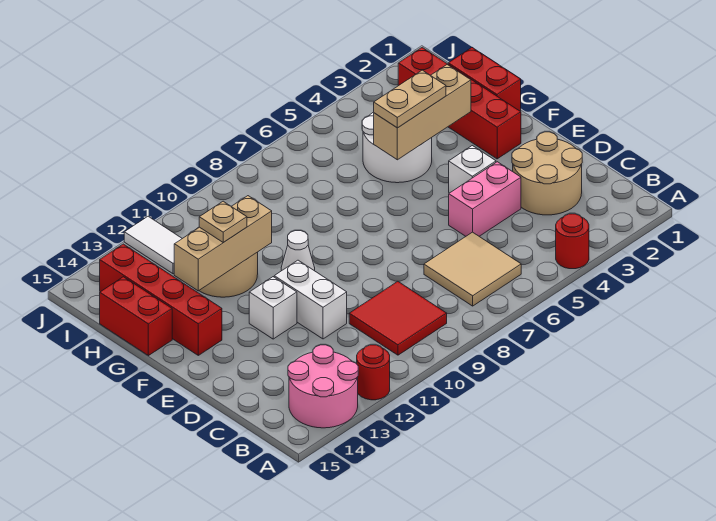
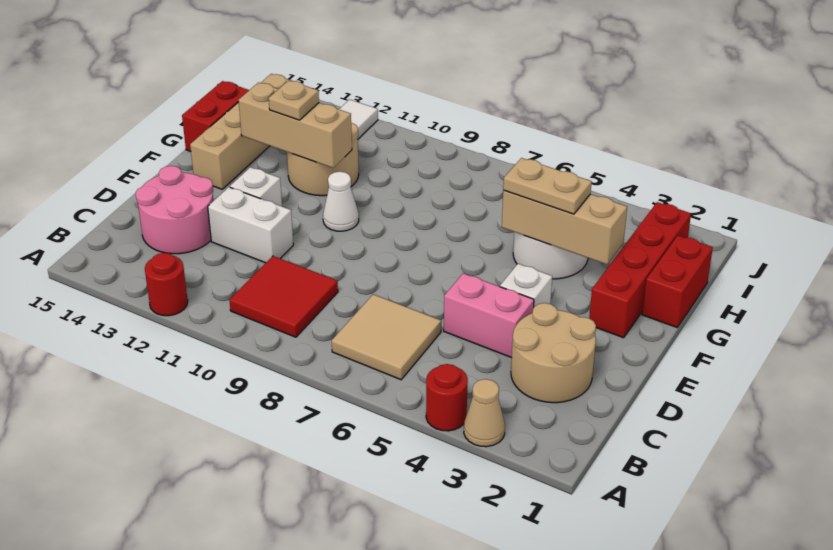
none -> tan cone A3 level 1
pink round brick A13:B14 level 1 -> pink round brick C13:D14 level 1
white brick D11:E11 level 1 -> white brick D11:D12 level 1
red brick F14:I14 level 1 -> tan brick F14:I14 level 1

